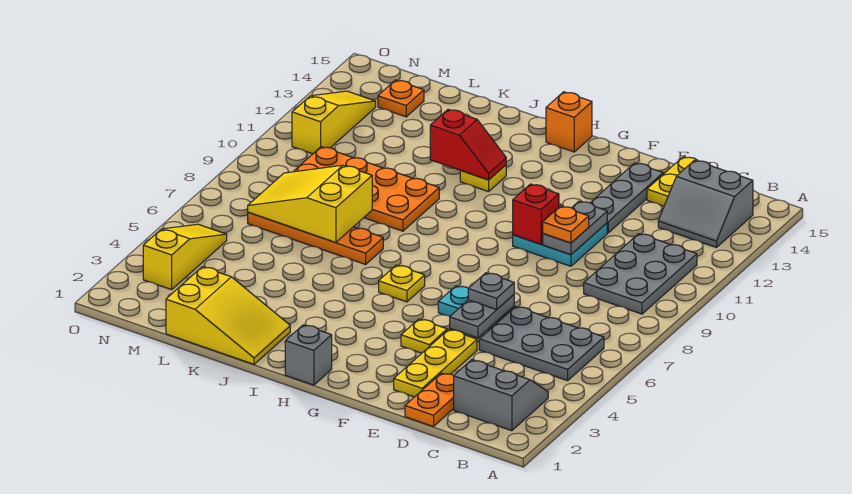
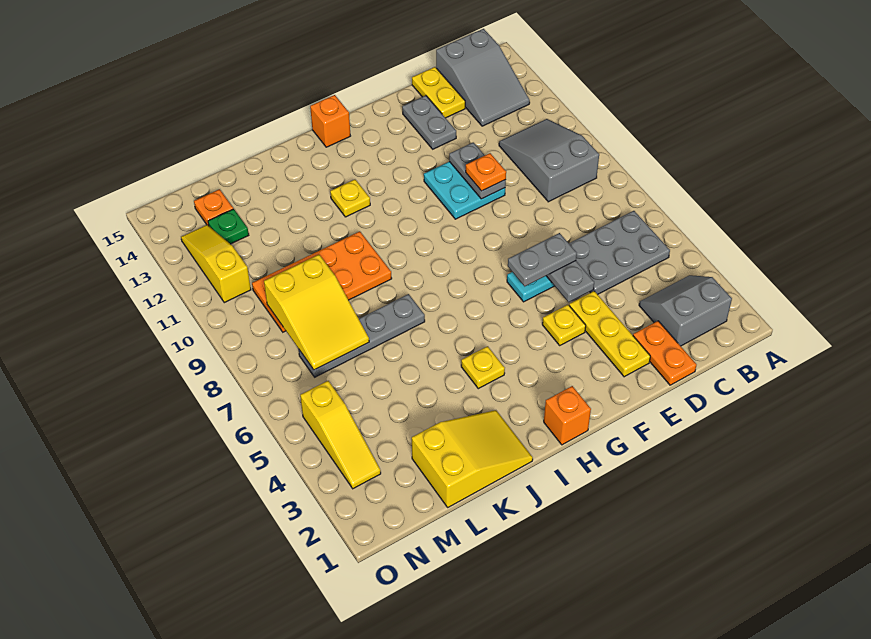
grey plate B9:C11 level 1 -> grey slope B9:C11 level 1 top 9
grey slope B13:C14 level 1 top 14 -> grey slope B13:C15 level 1 top 15
grey plate E6 level 3 -> grey plate E6:F6 level 3
grey plate E12:E14 level 1 -> grey plate E13:E14 level 1
red brick F10 level 2 -> none
grey brick H1 level 1 -> orange brick H1 level 1
yellow plate H6 level 1 -> yellow plate I4 level 1
red slope I12:J12 level 2 top J -> none
orange plate J7:M7 level 1 -> grey plate J7:M7 level 1
yellow slope K7:M8 level 2 top K -> yellow slope L7:M9 level 2 top 9
none -> green plate M13 level 1
yellow slope N3:N5 level 1 top 3 -> yellow slope N3:N5 level 1 top 5

